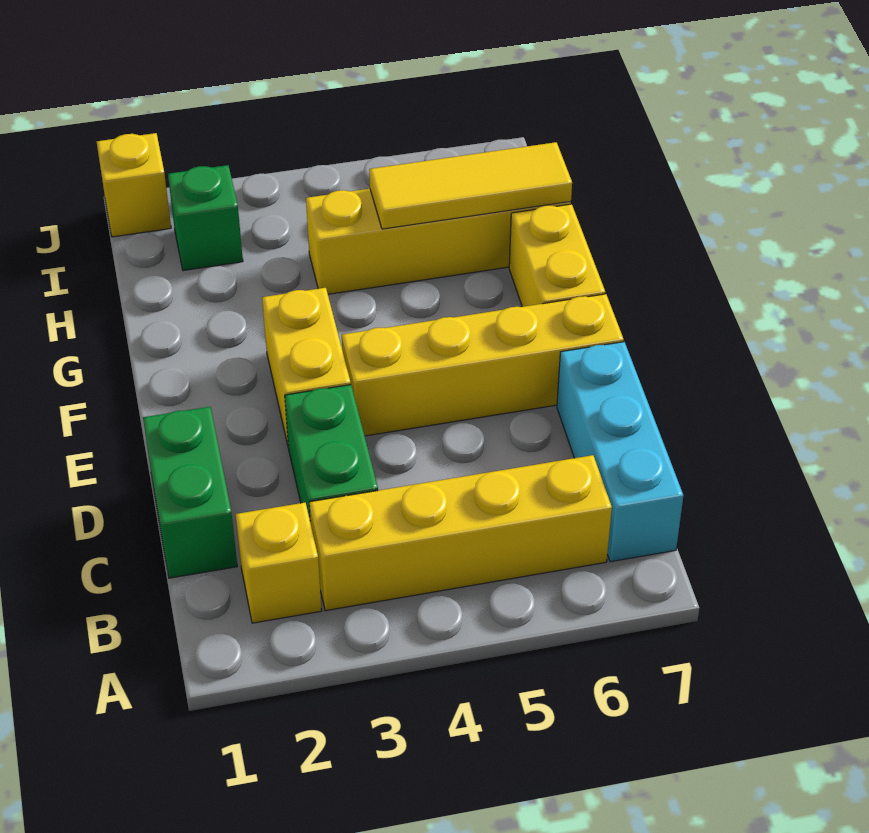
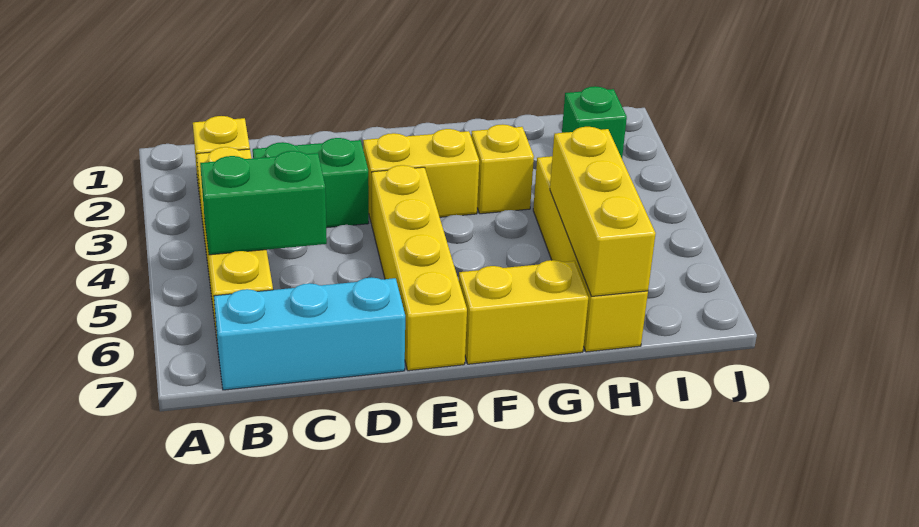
green brick C1:D1 level 1 -> green brick B5:C5 level 2
yellow tile H5:H7 level 2 -> yellow brick H5:H7 level 2
yellow brick J1 level 1 -> yellow brick G3 level 1

